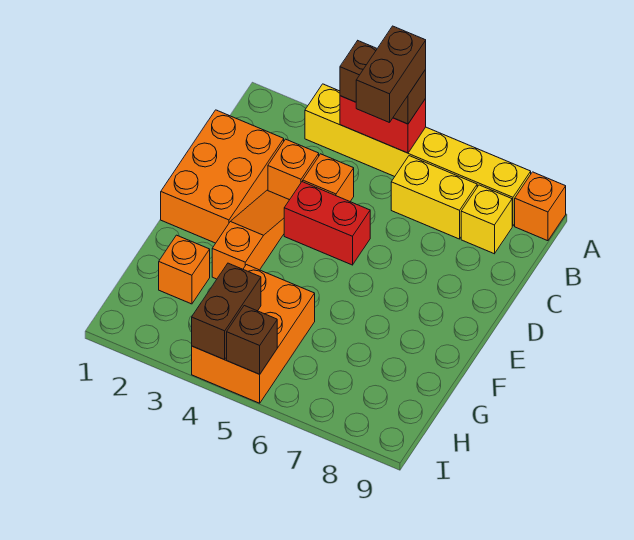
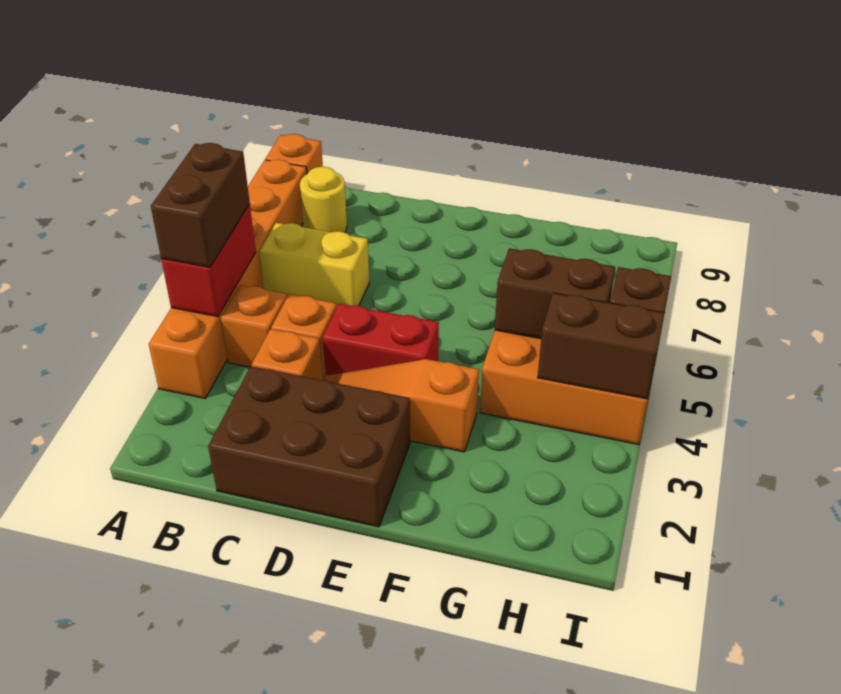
yellow brick A3:A8 level 1 -> orange brick A3:A8 level 1
brown brick A5:B5 level 4 -> brown brick G5:H5 level 2
yellow brick B6:B7 level 1 -> yellow brick B6:C6 level 1
yellow brick B8 level 1 -> yellow round brick B8 level 1
orange brick C1:E2 level 1 -> brown brick C1:E2 level 1
red brick D4:D5 level 1 -> red brick D4:E4 level 1
orange brick G2 level 1 -> orange brick B4 level 1

